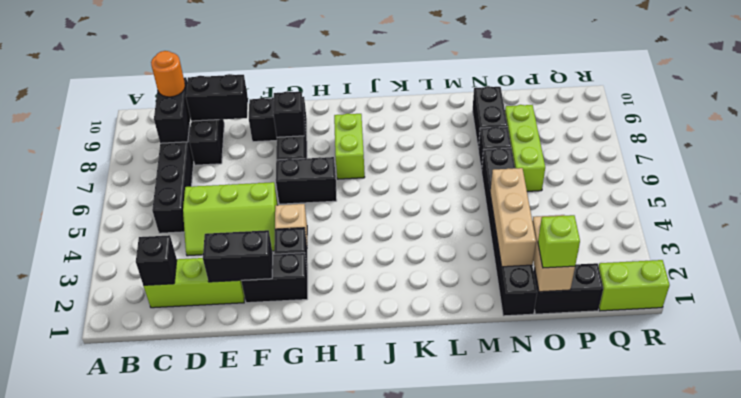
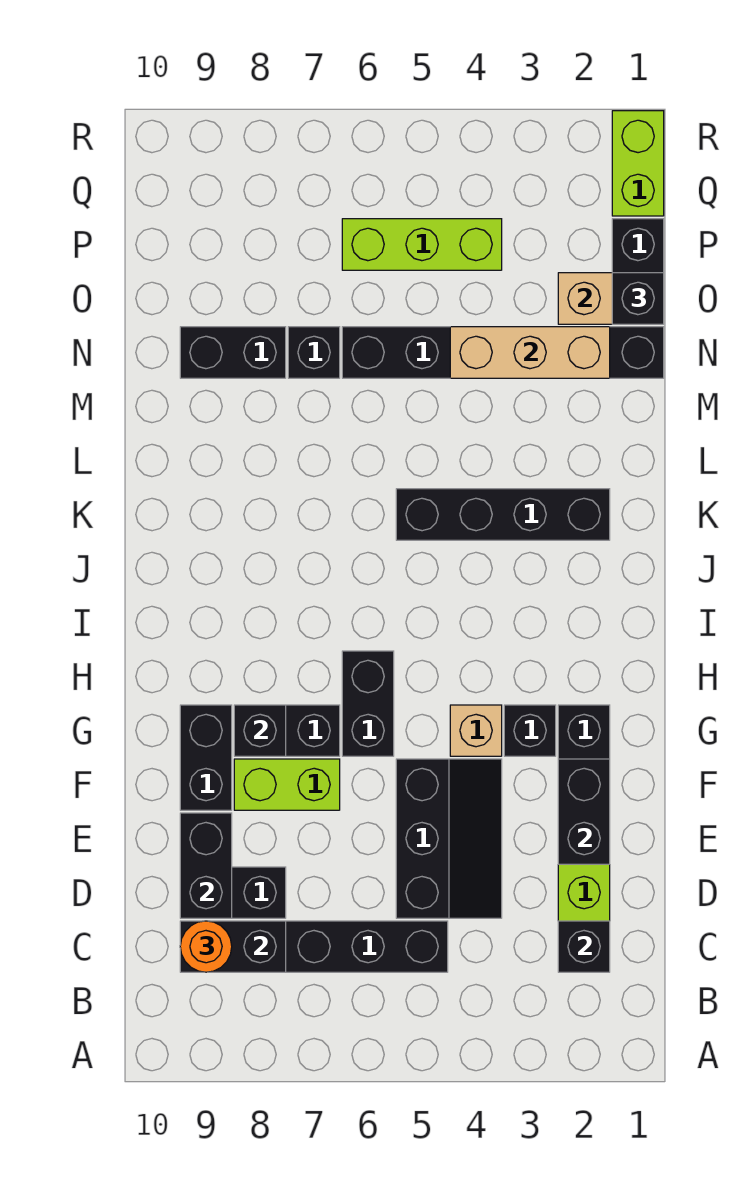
lime slope D4:F5 level 1 top 5 -> black slope D4:F5 level 1 top 5
lime brick I7:I8 level 1 -> lime brick F7:F8 level 1
none -> black brick K2:K5 level 1
lime brick O1 level 3 -> black brick O1 level 3
lime brick O6:O8 level 1 -> lime brick P4:P6 level 1

